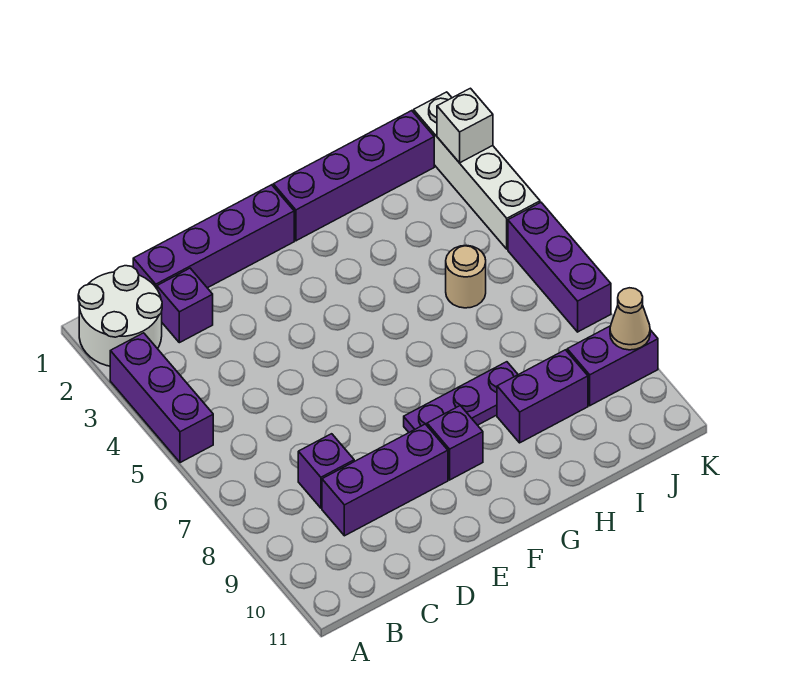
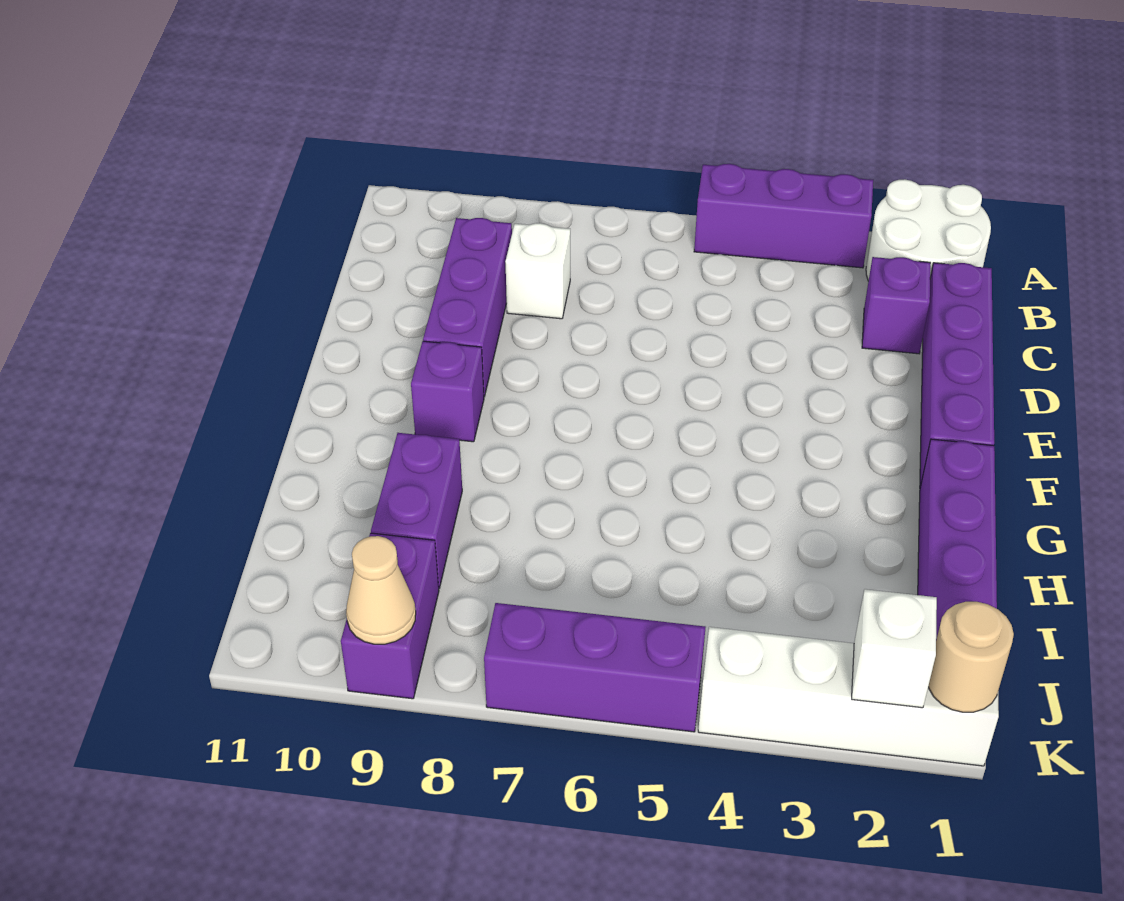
purple brick C8 level 1 -> white brick C8 level 1
purple plate F8:H8 level 1 -> none
tan round brick I5 level 1 -> tan round brick K1 level 2

